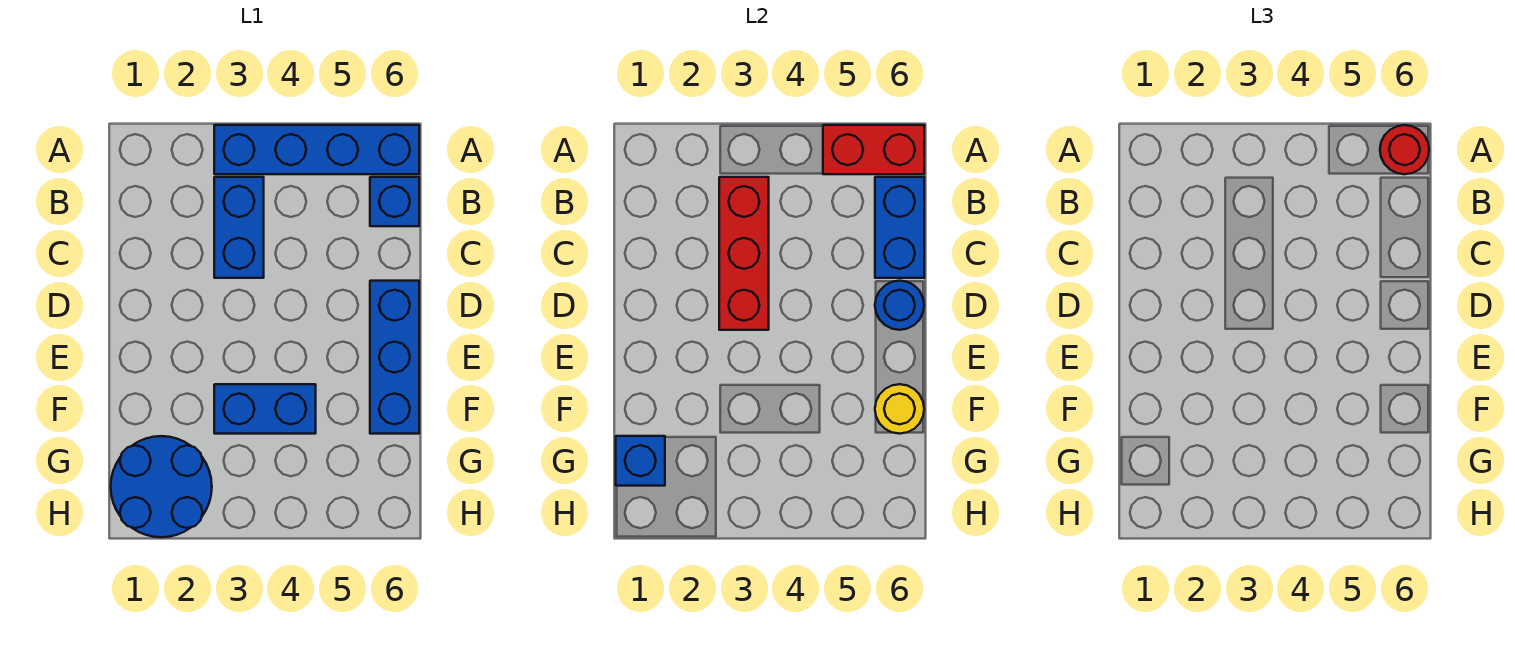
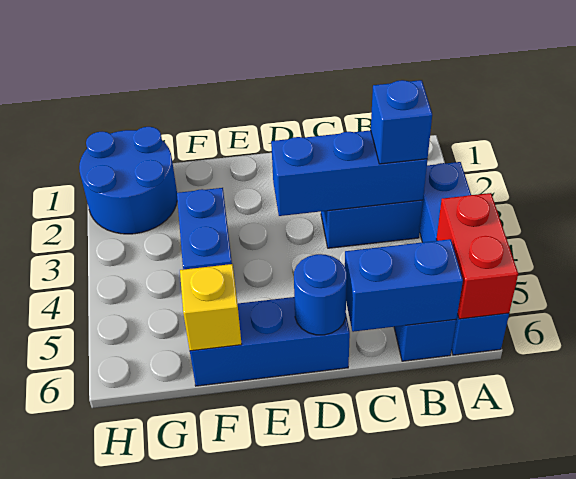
red round brick A6 level 3 -> none
red brick B3:D3 level 2 -> blue brick B3:D3 level 2
yellow round brick F6 level 2 -> yellow brick F6 level 2
blue brick G1 level 2 -> blue brick B3 level 3

